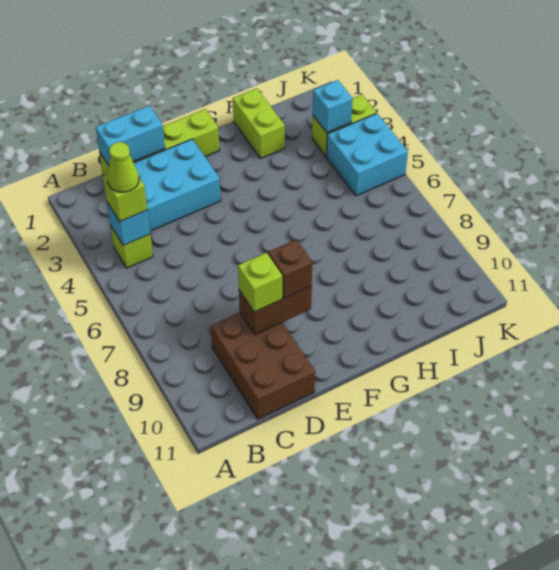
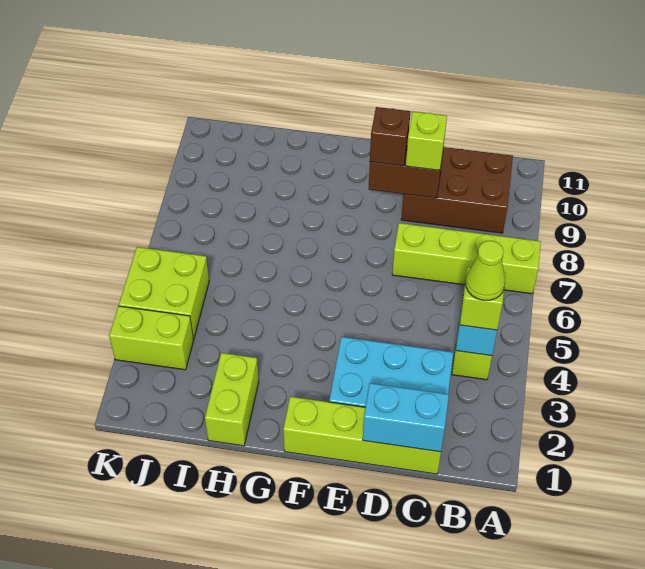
none -> lime brick A7:D7 level 1
brown brick C9:D11 level 1 -> brown brick B9:D10 level 1
cyan brick J3 level 2 -> none
cyan brick J4:K5 level 1 -> lime brick J4:K5 level 1

